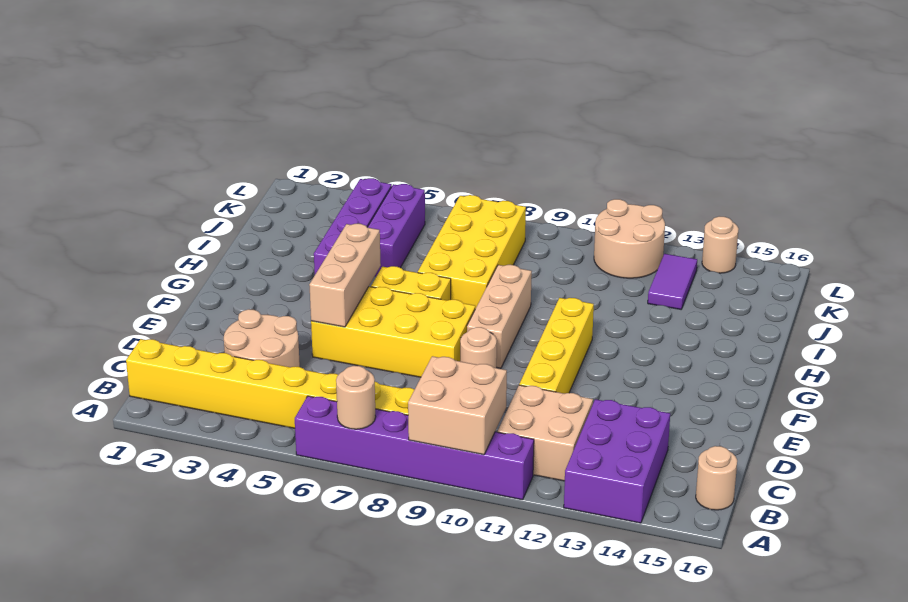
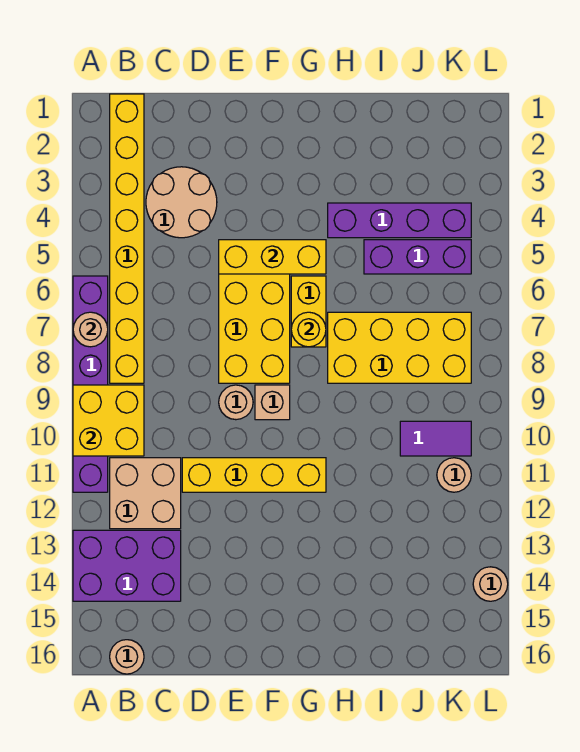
tan brick A9:B10 level 2 -> yellow brick A9:B10 level 2
tan brick E5:G5 level 2 -> yellow brick E5:G5 level 2
tan brick F9:H9 level 1 -> tan brick F9 level 1
none -> yellow round brick G7 level 2
purple tile J13:K13 level 1 -> purple tile J10:K10 level 1
tan round brick K11:L12 level 1 -> tan round brick K11 level 1

